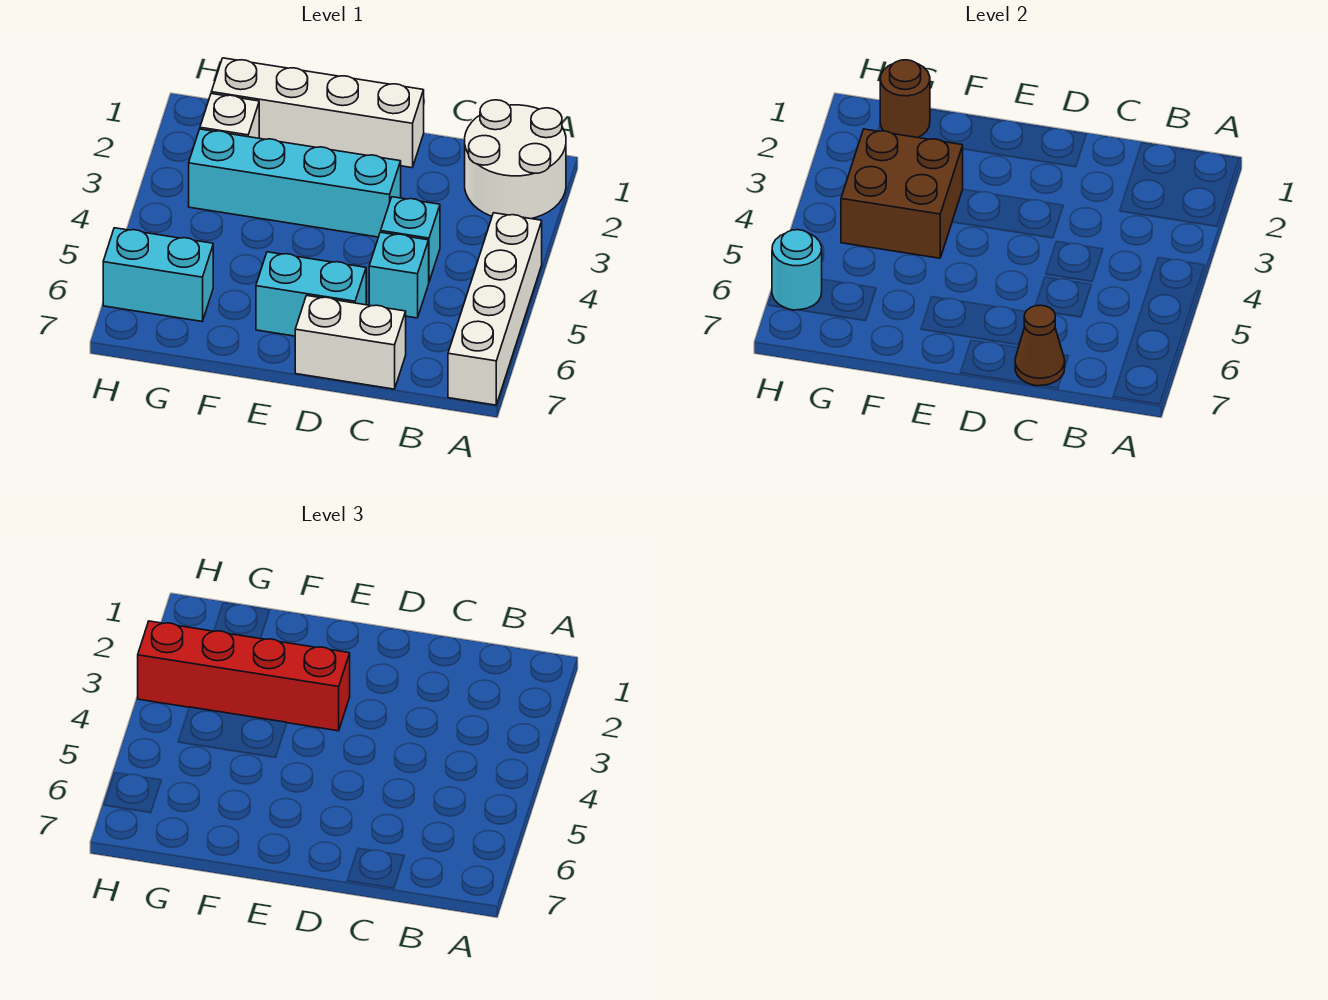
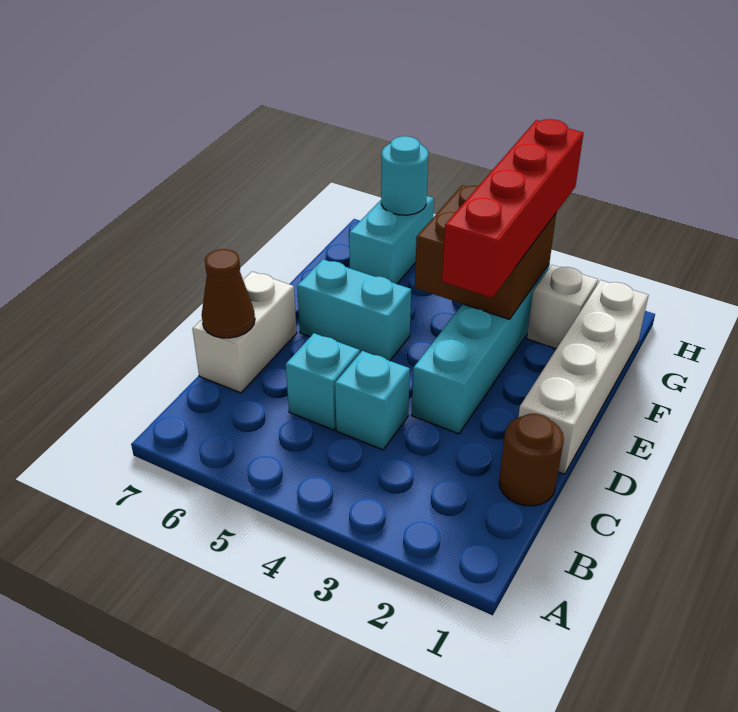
white round brick A1:B2 level 1 -> none
white brick A4:A7 level 1 -> none
cyan brick D6:E6 level 1 -> cyan brick E5:E6 level 1
brown round brick G1 level 2 -> brown round brick C1 level 1

